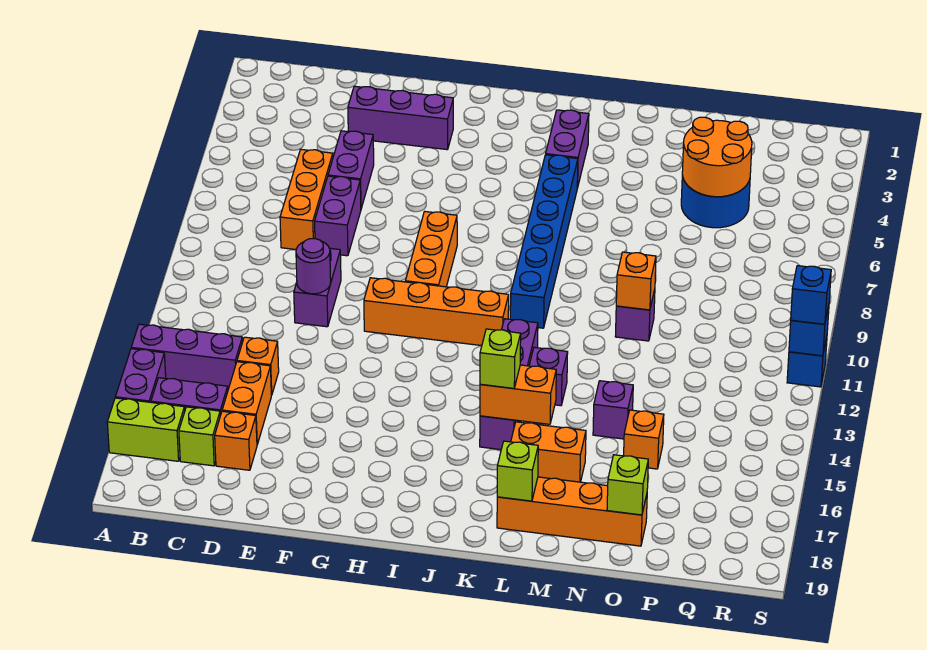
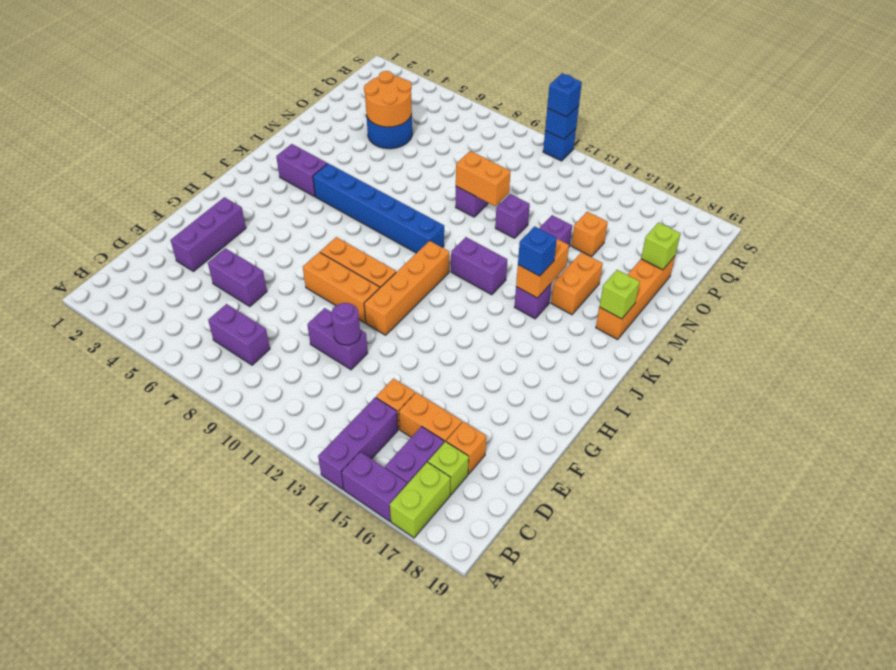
orange brick D6:D8 level 1 -> orange brick G8:G10 level 1
purple brick E7:E8 level 1 -> purple brick C7:C8 level 1
lime brick K15 level 3 -> blue brick K15 level 3
purple brick L13 level 1 -> purple brick N12 level 1
orange brick N10 level 2 -> orange brick N10:N11 level 2

